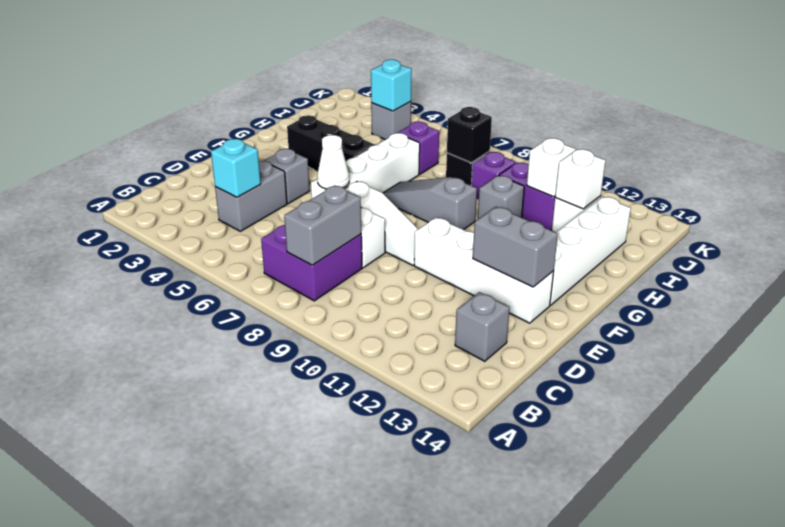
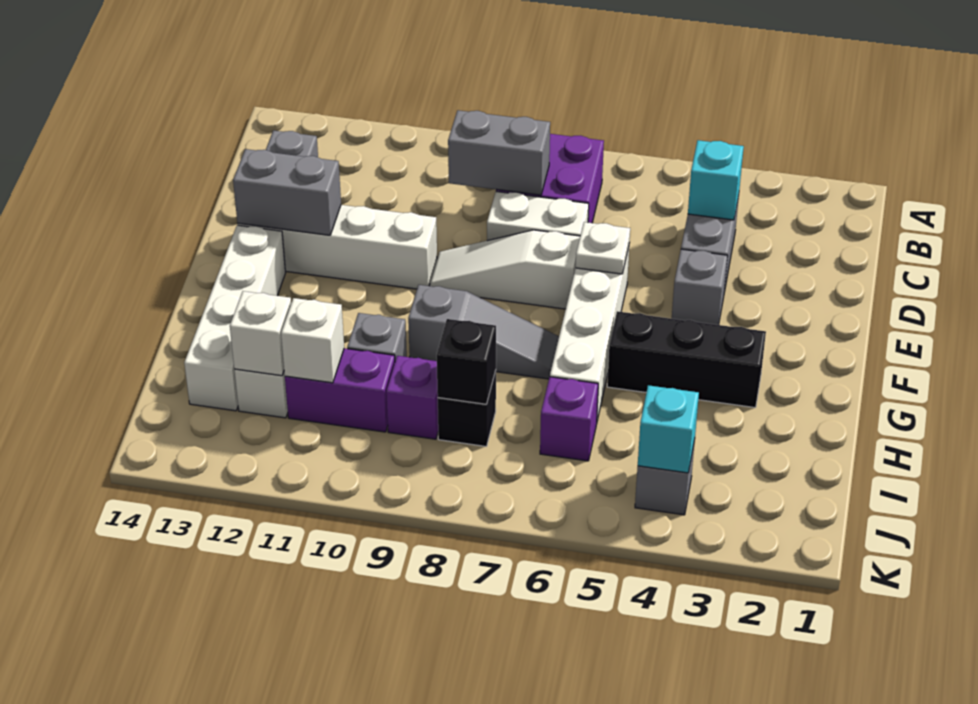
grey brick B8:C8 level 2 -> grey brick C8:C9 level 2
white cone E6 level 2 -> white plate E6 level 2

